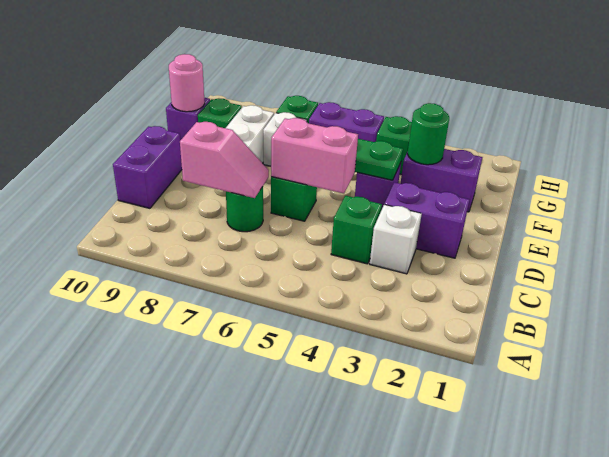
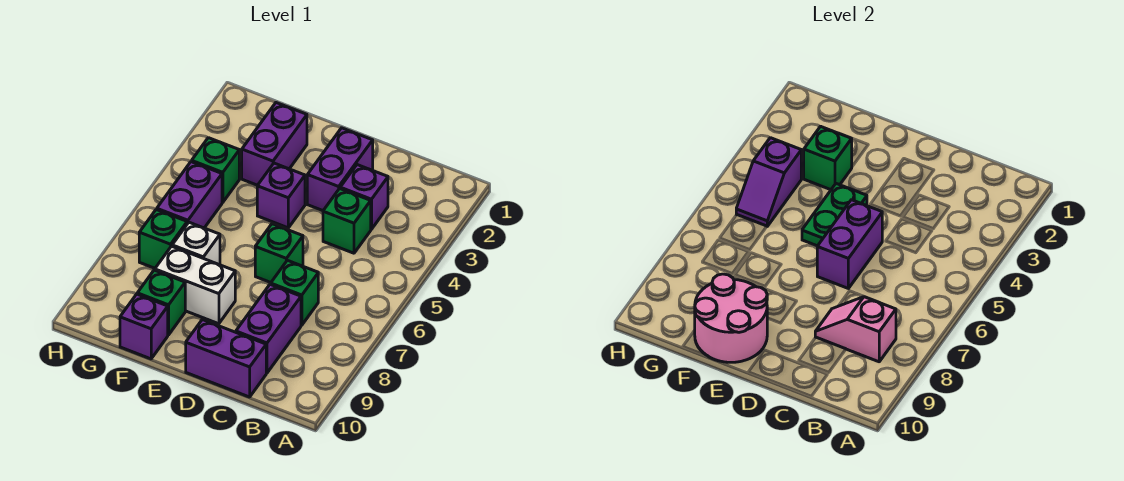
white brick C3 level 1 -> purple brick C3 level 1
green round brick C7 level 1 -> green brick C7 level 1
pink slope C7:C8 level 2 top 8 -> pink slope B8:C8 level 2 top B
none -> purple brick C8:C9 level 1
pink brick D5:D6 level 2 -> purple brick D5:D6 level 2
green round brick F3 level 2 -> green brick F3 level 2
pink round brick F10 level 2 -> pink round brick E9:F10 level 2
none -> purple slope G4:G5 level 2 top 4

